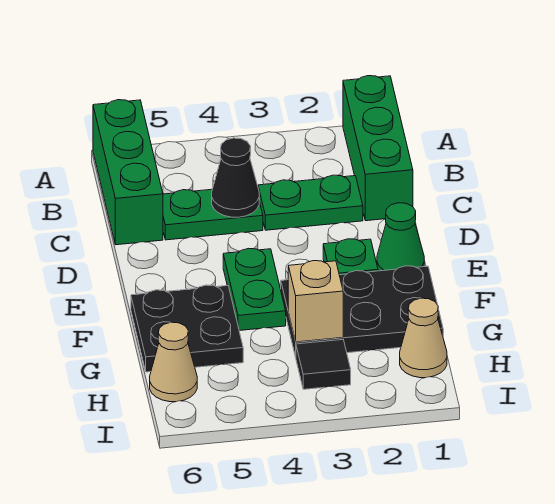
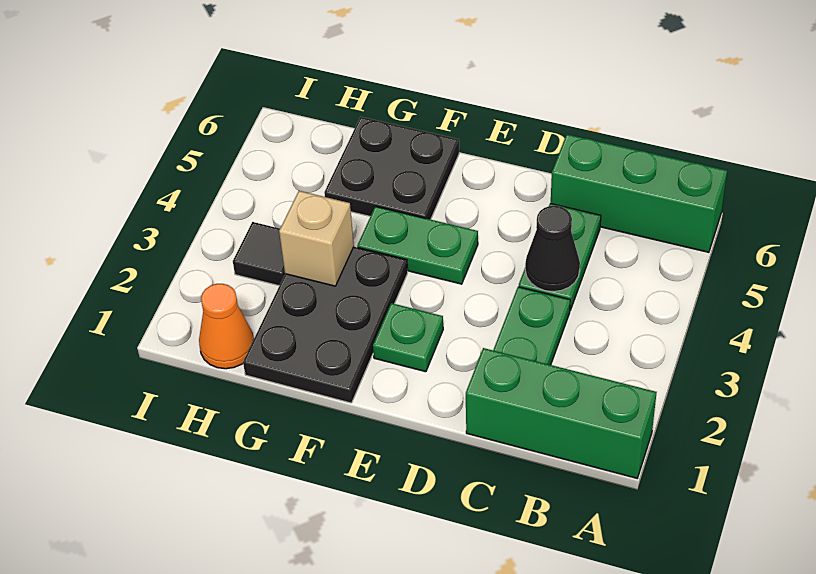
green cone E1 level 1 -> none
tan cone H1 level 1 -> orange cone H1 level 1
tan cone H6 level 1 -> none

